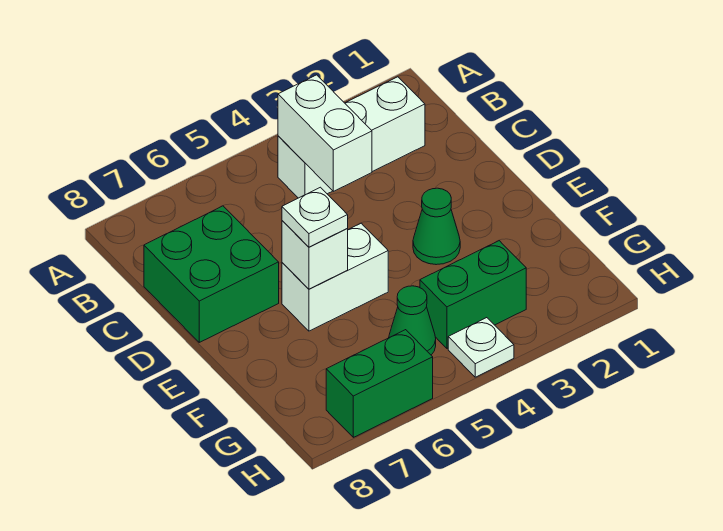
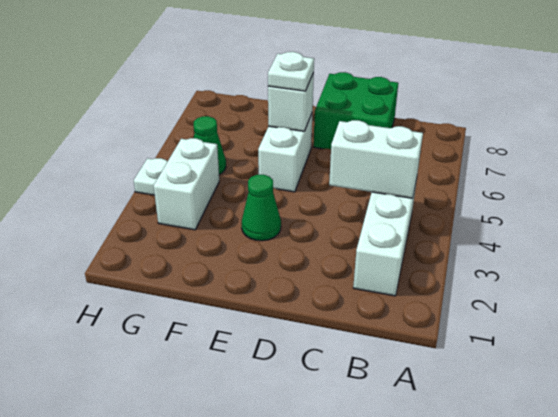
green brick G3:G4 level 1 -> white brick G3:G4 level 1
green brick H6:H7 level 1 -> none

